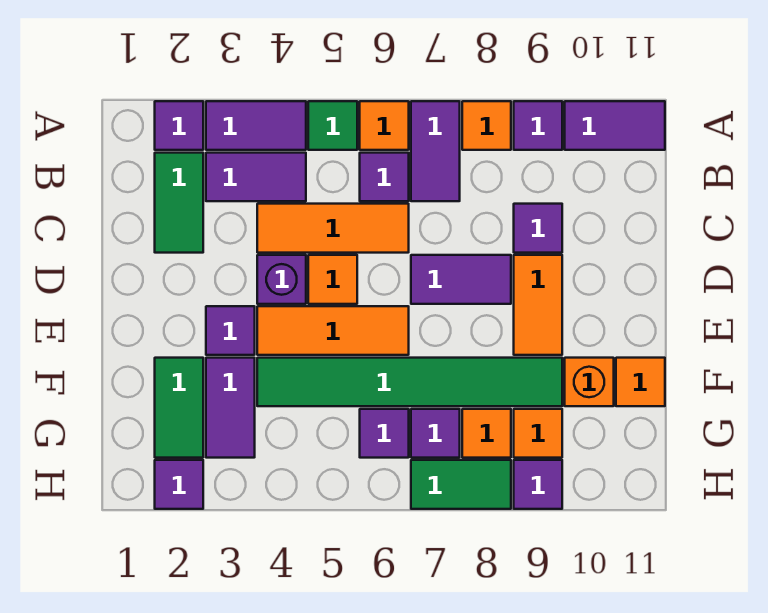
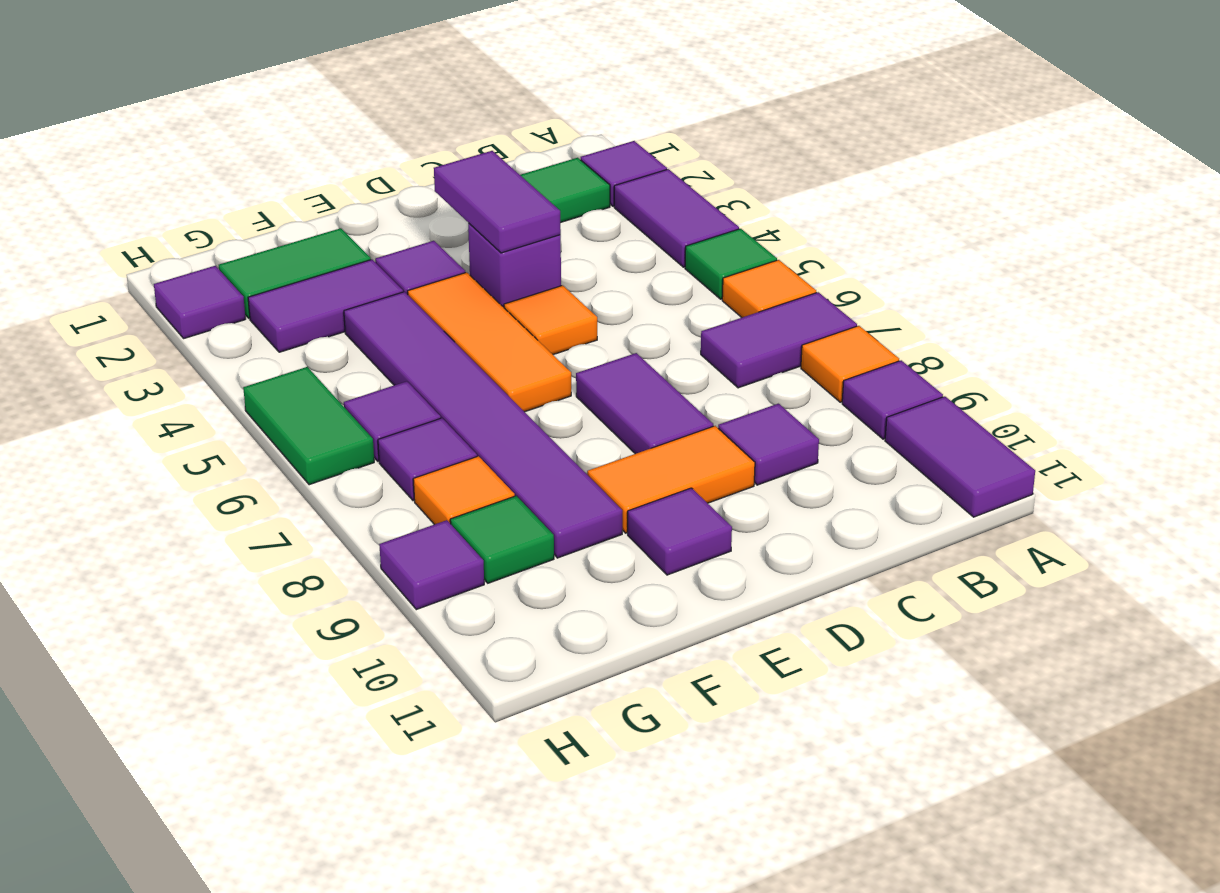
purple tile B3:B4 level 1 -> purple tile D3:D4 level 2
purple tile B6 level 1 -> purple tile E10 level 1
orange tile C4:C6 level 1 -> none
green tile F4:F9 level 1 -> purple tile F4:F9 level 1
orange brick F10 level 1 -> none
orange tile F11 level 1 -> none
orange tile G9 level 1 -> green tile G9 level 1
green tile H7:H8 level 1 -> green tile H5:H6 level 1

